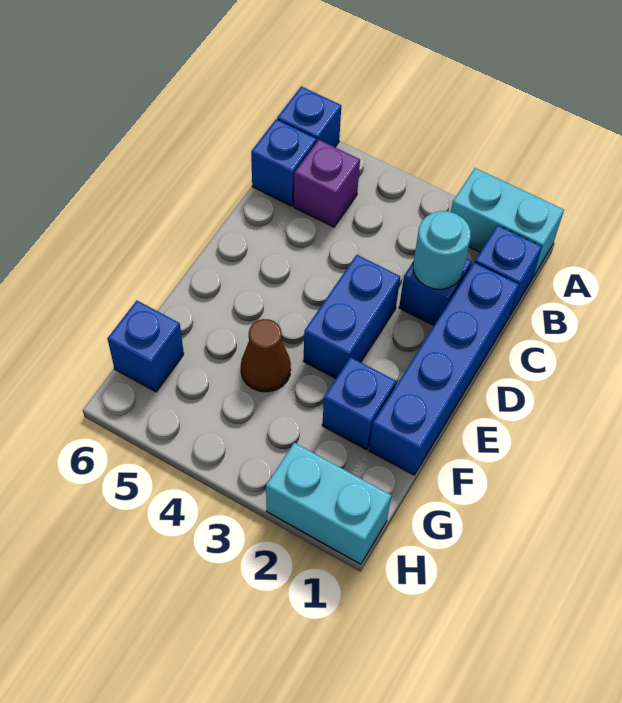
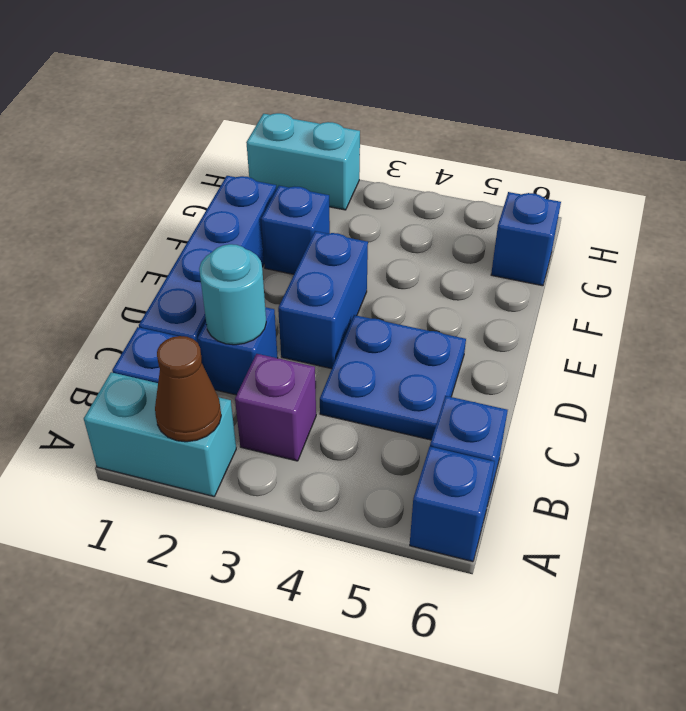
purple brick B5 level 1 -> purple brick B3 level 1
none -> blue plate C4:D5 level 1
brown cone F4 level 1 -> brown cone A2 level 2

